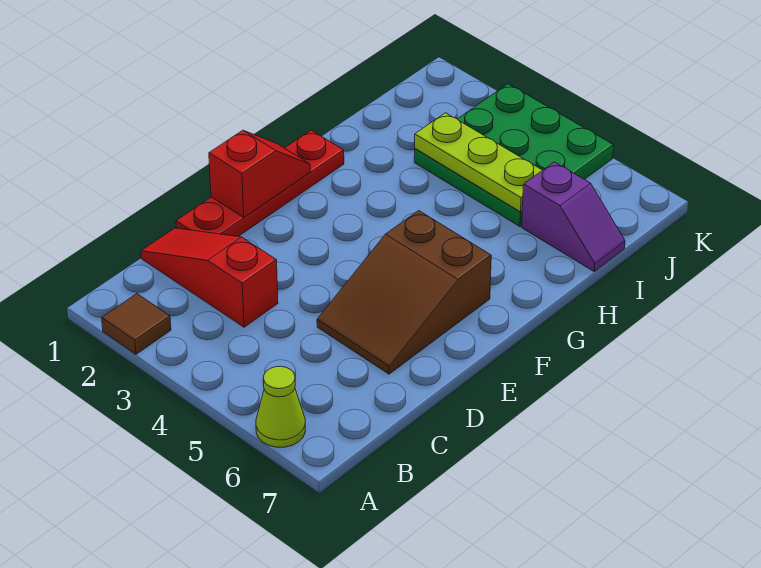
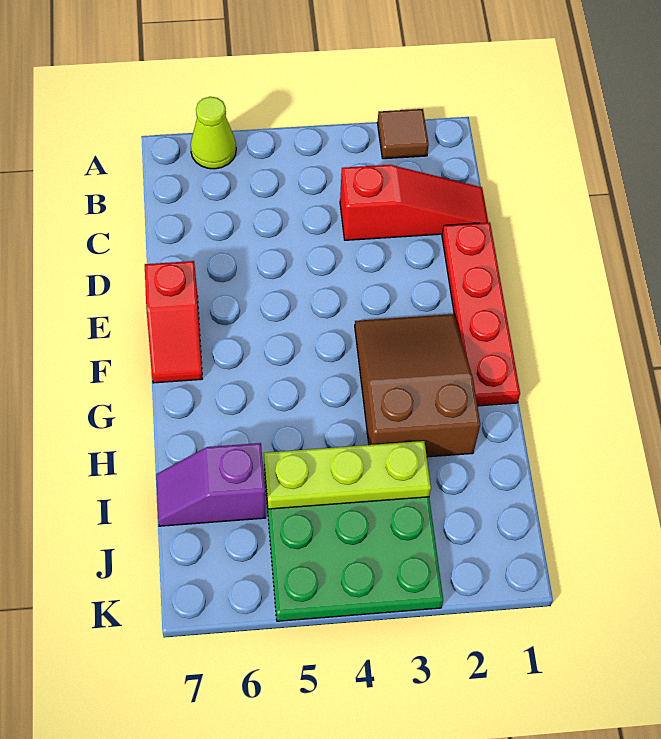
brown slope D5:F6 level 1 top F -> brown slope F2:H3 level 1 top H
red slope E1:F1 level 2 top E -> red slope E7:F7 level 1 top E

